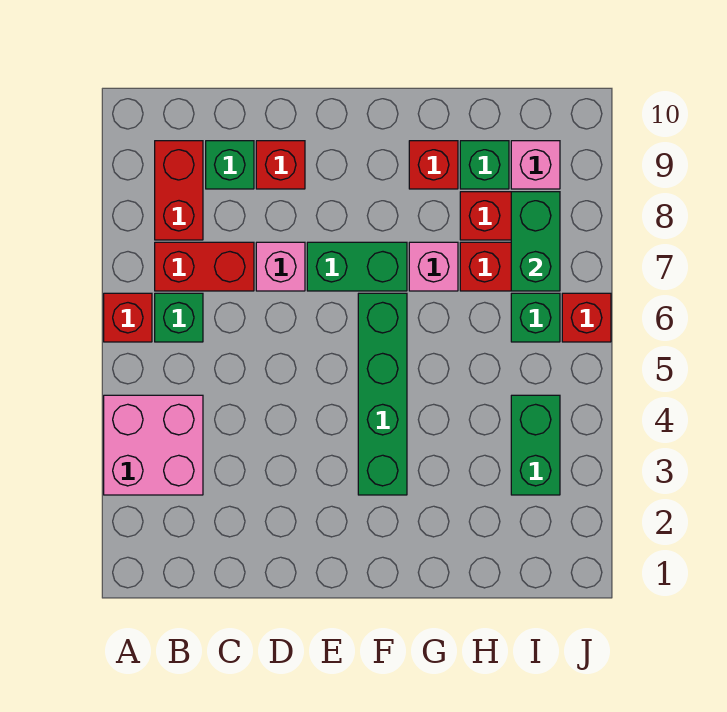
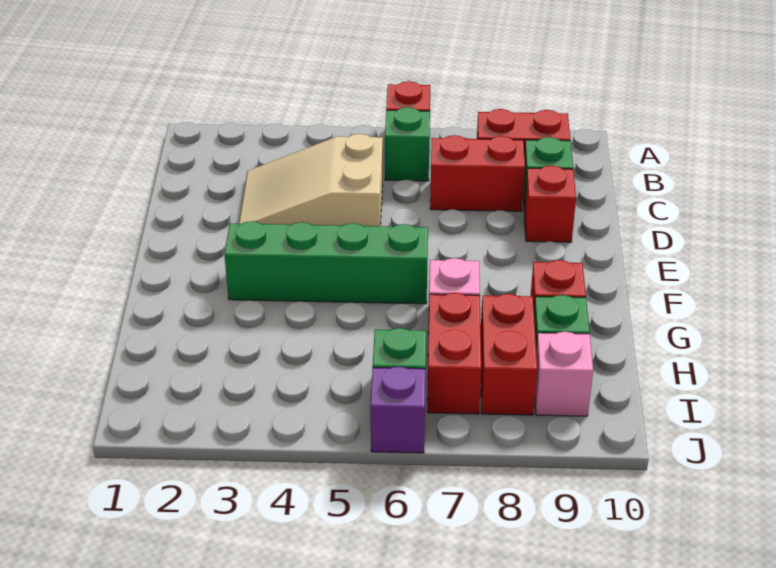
pink brick A3:B4 level 1 -> none
red brick B7:C7 level 1 -> red brick C7:C8 level 1
none -> tan slope C3:D5 level 1 top 5
pink brick D7 level 1 -> none
green brick E7:F7 level 1 -> none
green brick I3:I4 level 1 -> none
green brick I7:I8 level 2 -> none
red brick J6 level 1 -> purple brick J6 level 1

